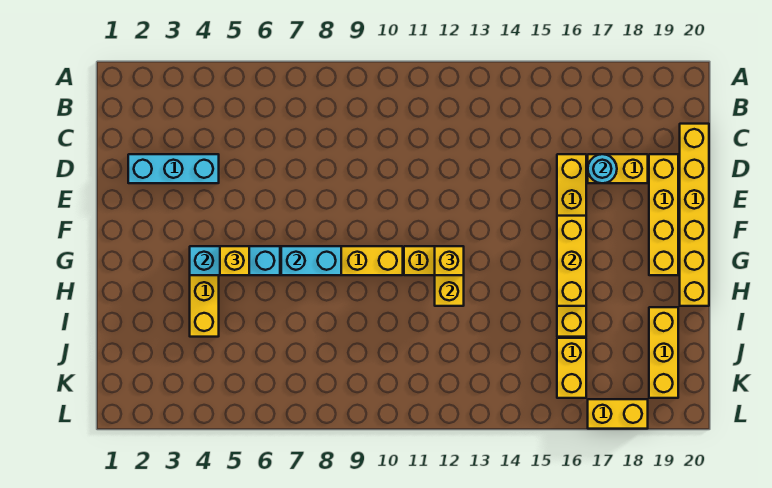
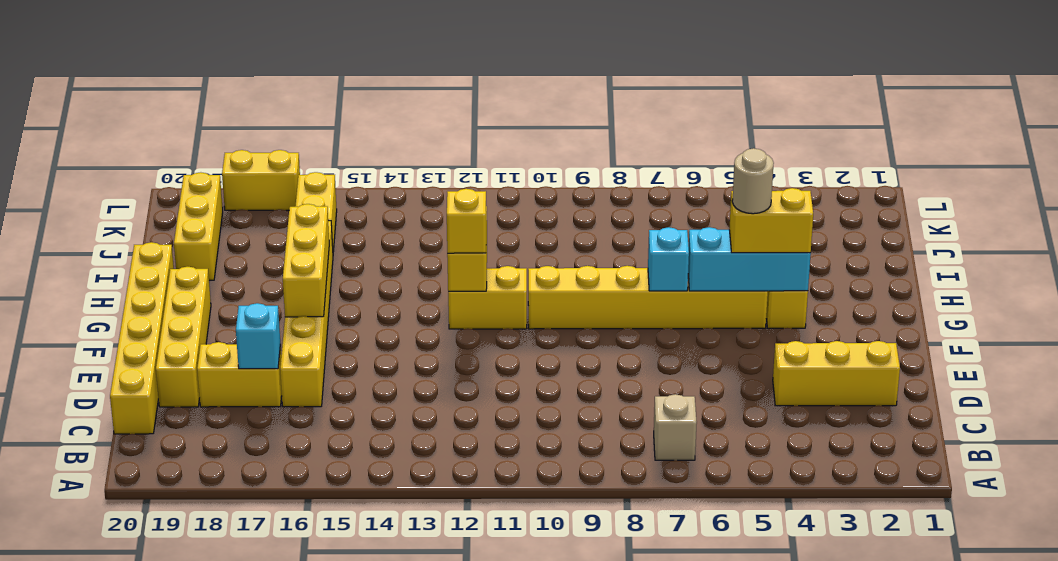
none -> tan brick B7 level 1
cyan brick D2:D4 level 1 -> yellow brick D2:D4 level 1
cyan round brick D17 level 2 -> cyan brick D17 level 2
yellow brick G5 level 3 -> yellow brick G4:G5 level 3
none -> tan round brick G5 level 4
cyan brick G7:G8 level 2 -> cyan brick G7 level 2

